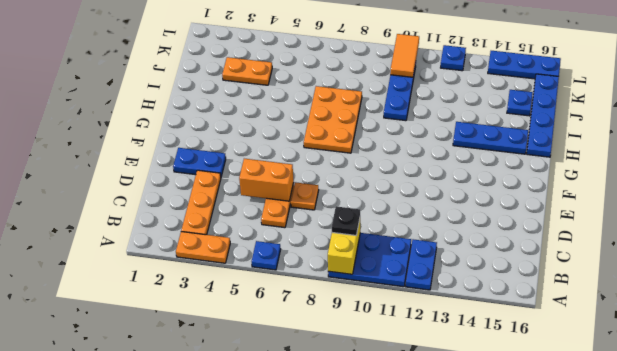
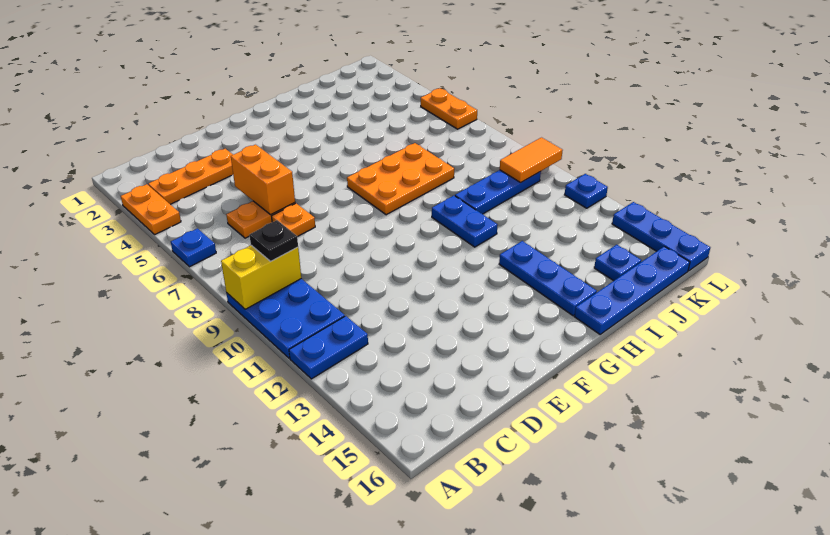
blue plate E2:E3 level 1 -> blue plate H10:H11 level 1
orange plate J3:J4 level 1 -> orange plate L5:L6 level 1

